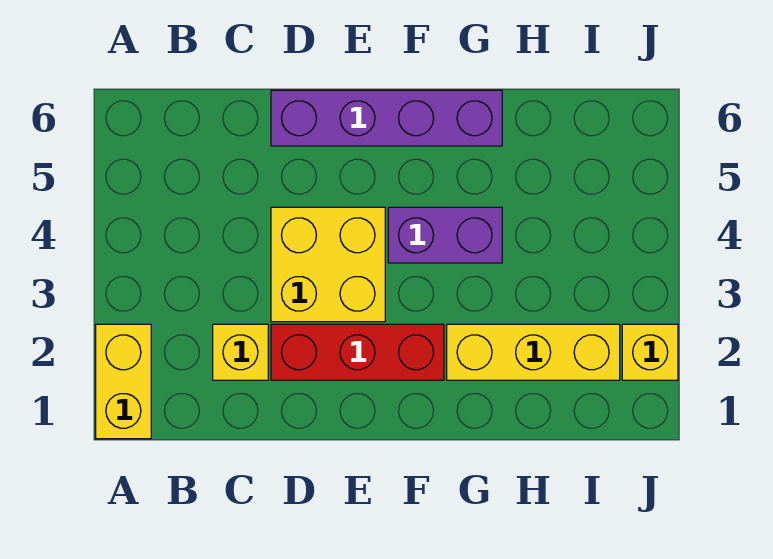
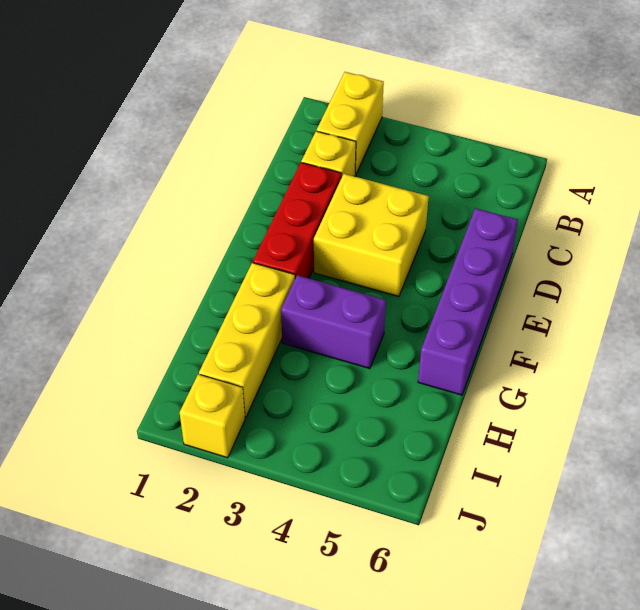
yellow brick A1:A2 level 1 -> yellow brick A2:B2 level 1
purple brick F4:G4 level 1 -> purple brick G3:G4 level 1

